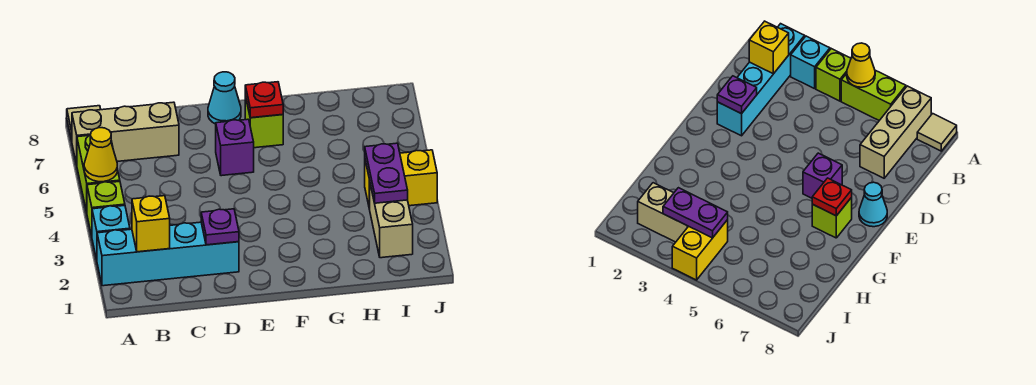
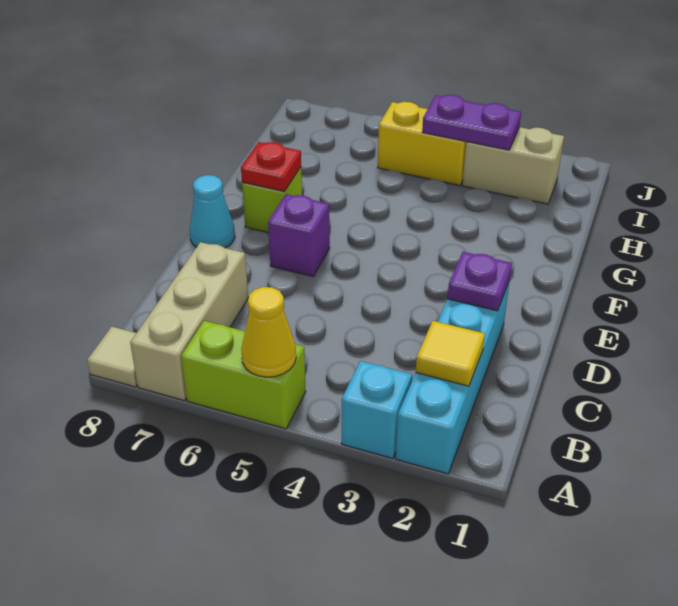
lime brick A4 level 1 -> none
yellow brick B2 level 2 -> yellow tile B2 level 2
yellow brick I4:J4 level 1 -> yellow brick I4:I5 level 1

